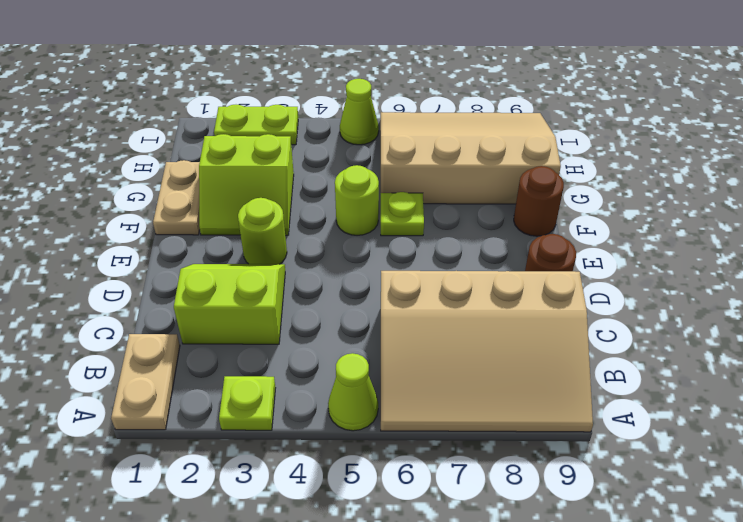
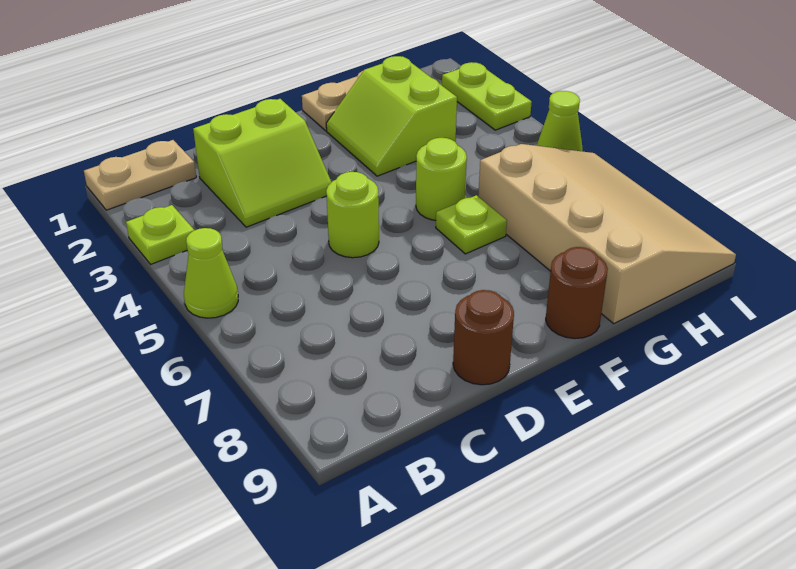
tan slope A6:C9 level 1 top C -> none
lime slope C2:D3 level 1 top C -> lime slope C2:D3 level 1 top 2
lime round brick E3 level 1 -> lime round brick D5 level 1

